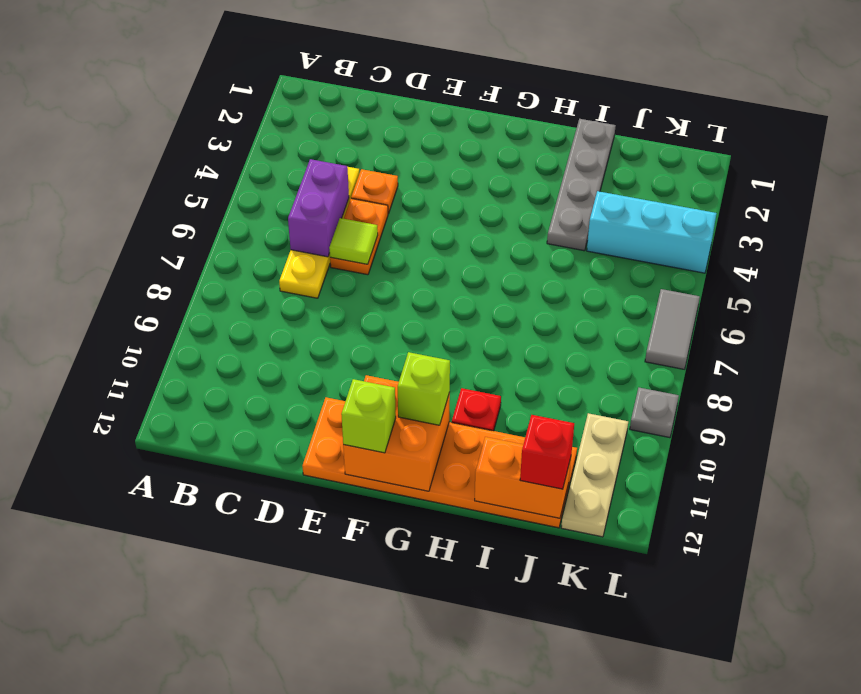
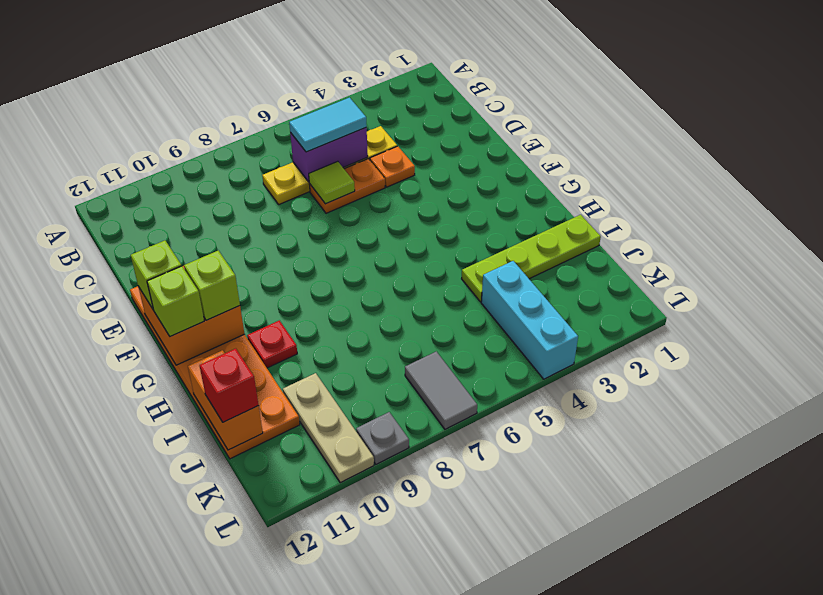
none -> cyan tile C5:C6 level 3
none -> lime brick G12 level 3
grey plate I1:I4 level 1 -> lime plate I1:I4 level 1
tan plate K10:K12 level 1 -> tan plate J10:L10 level 1
grey tile L6:L7 level 1 -> grey tile K7:L7 level 1

